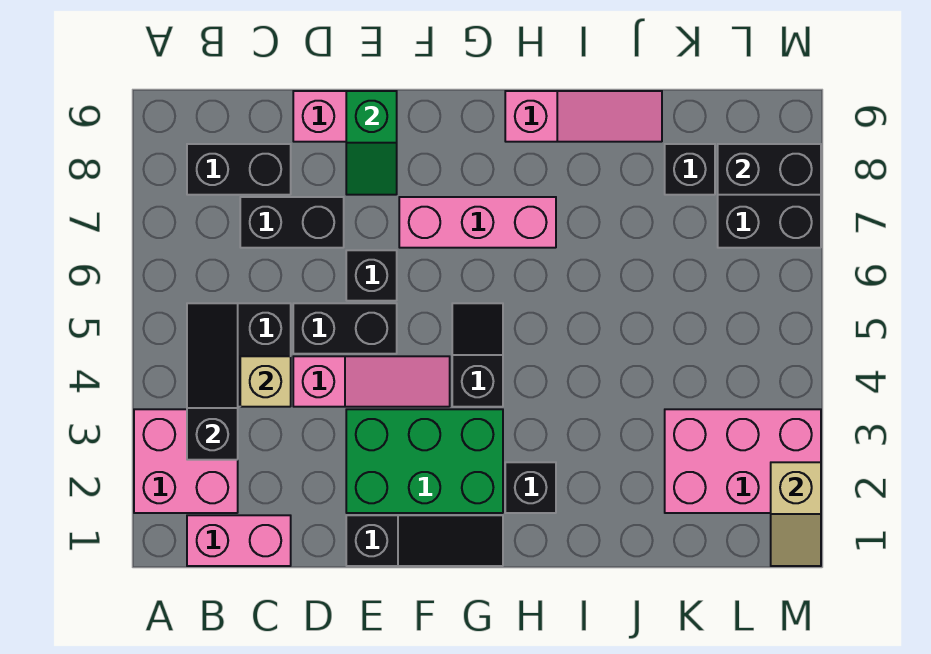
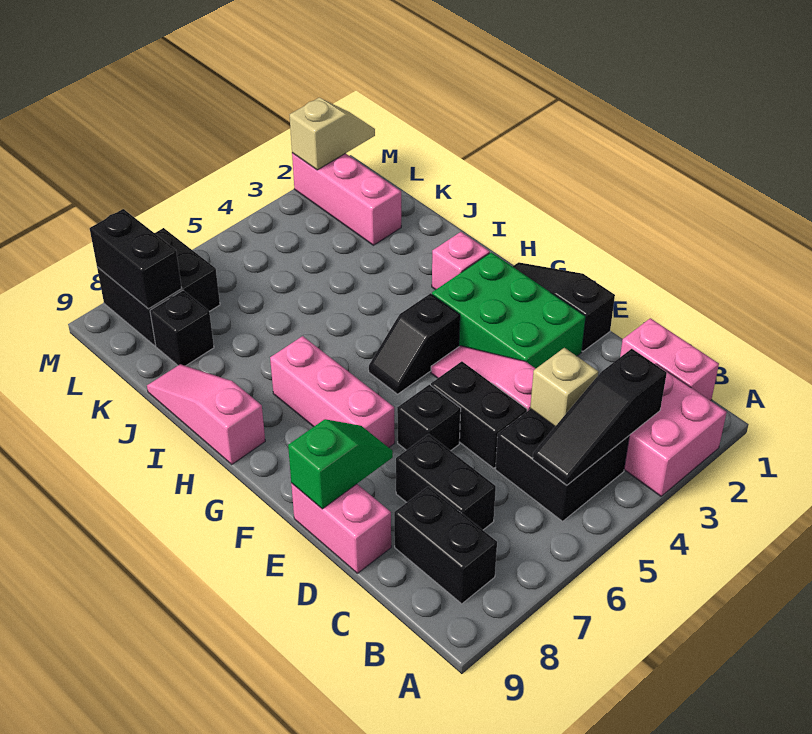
black brick H2 level 1 -> pink brick H2 level 1
pink brick K2:M3 level 1 -> pink brick K2:M2 level 1

